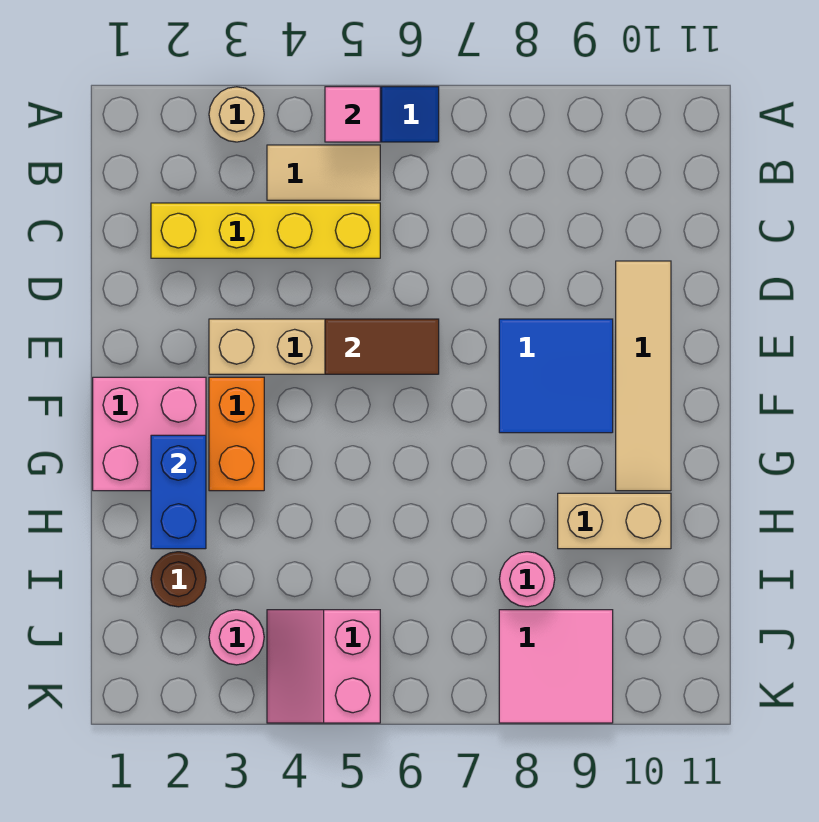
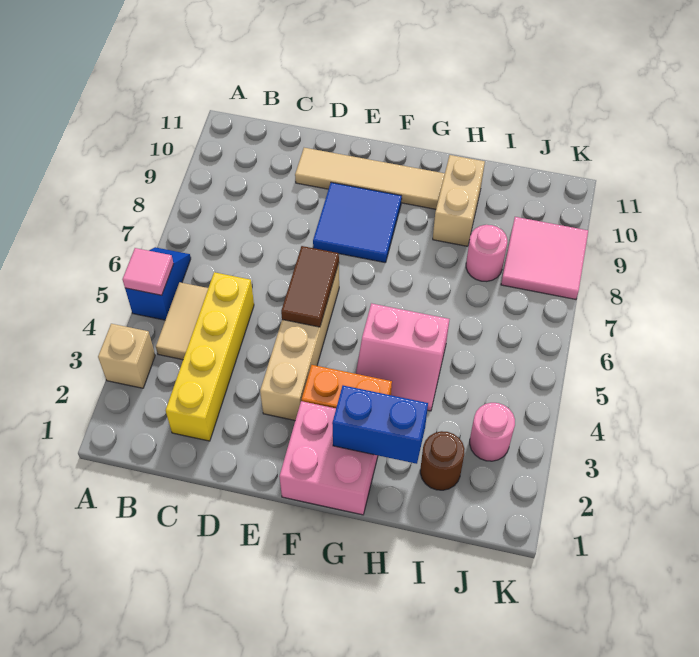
tan round brick A3 level 1 -> tan brick A3 level 1
pink slope J4:K5 level 1 top 5 -> pink slope G4:H5 level 1 top 5

